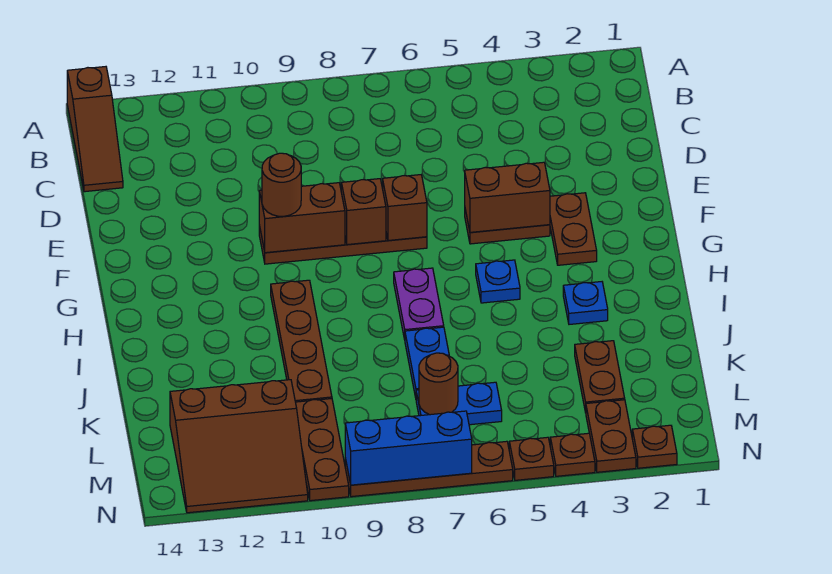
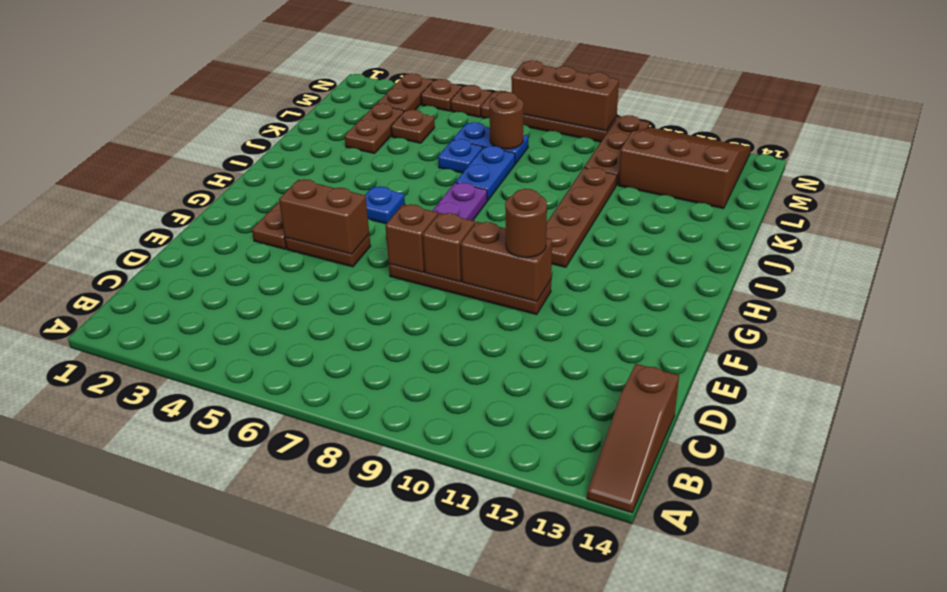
brown slope A14:C14 level 1 top A -> brown slope A14:C14 level 1 top C
blue plate I3 level 1 -> blue plate K6 level 1
brown plate N2 level 1 -> brown plate L4 level 1
blue brick N7:N9 level 2 -> brown brick N7:N9 level 2

